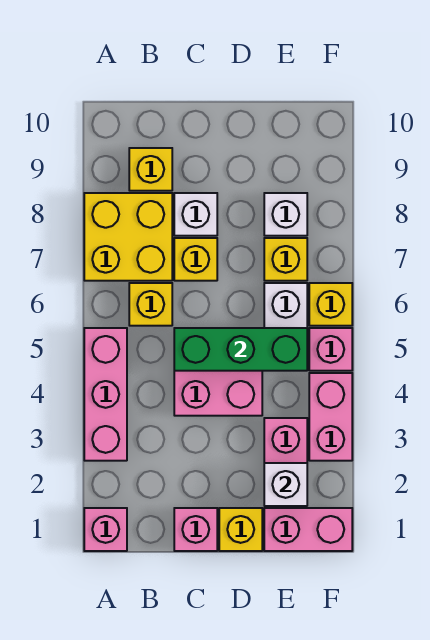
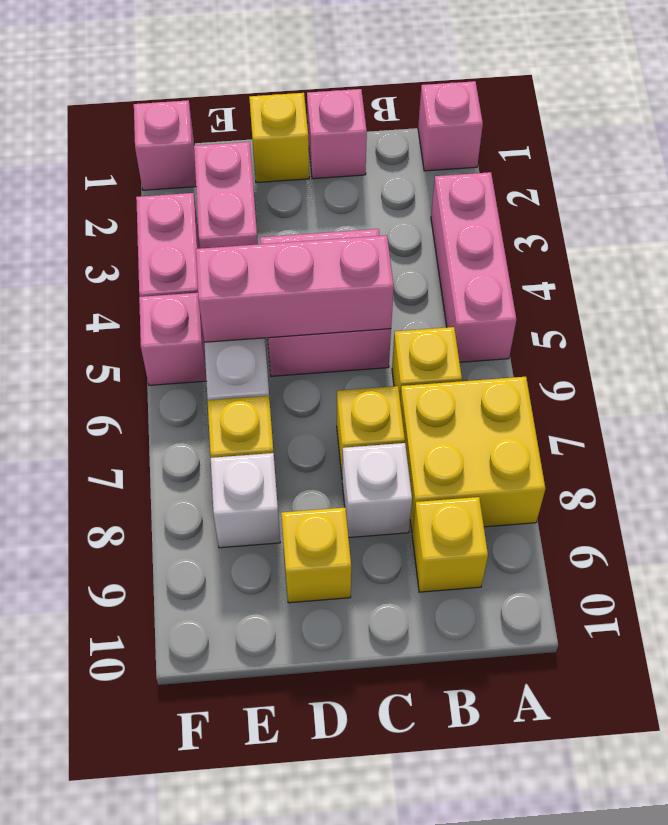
green brick C5:E5 level 2 -> pink brick C5:E5 level 2
pink brick E1:F1 level 1 -> pink brick F1 level 1
white brick E2 level 2 -> none
yellow brick F6 level 1 -> yellow brick D9 level 1

